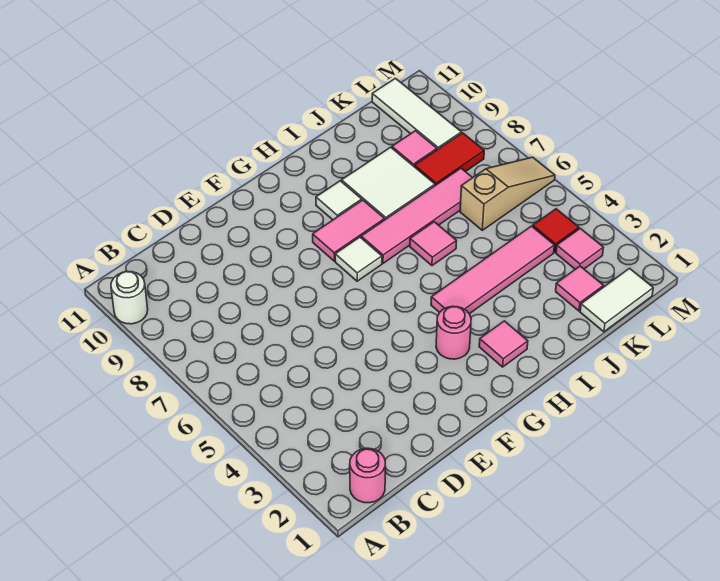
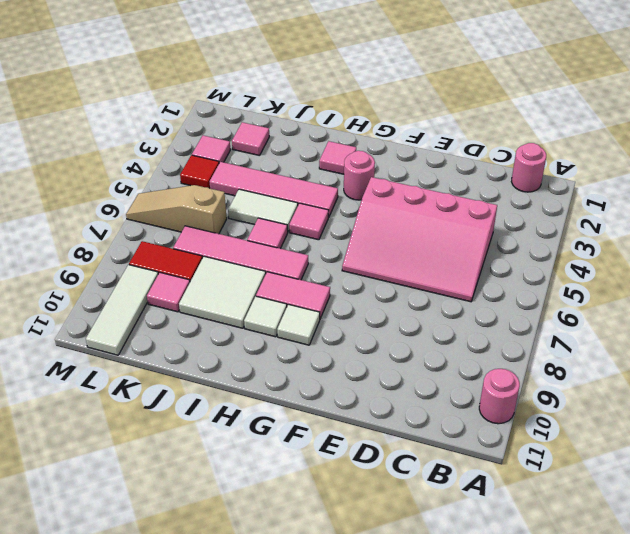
white round brick A10 level 1 -> pink round brick A10 level 1
none -> pink slope C4:F6 level 1 top 4
white tile G7 level 1 -> white tile G9 level 1
none -> pink tile H5 level 1
white tile K1:L1 level 1 -> white tile I5:J5 level 1

